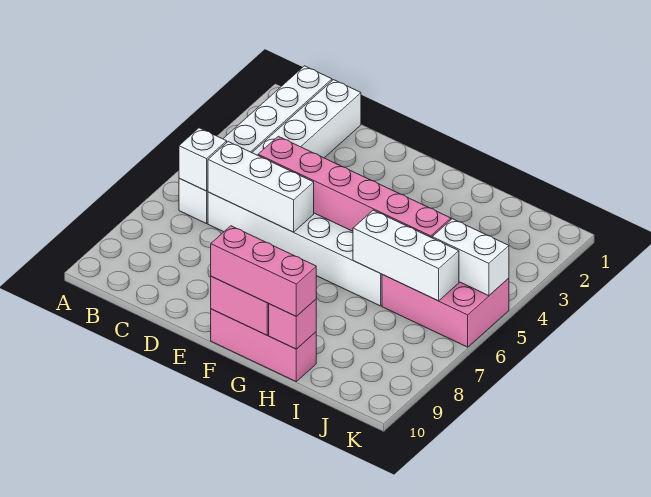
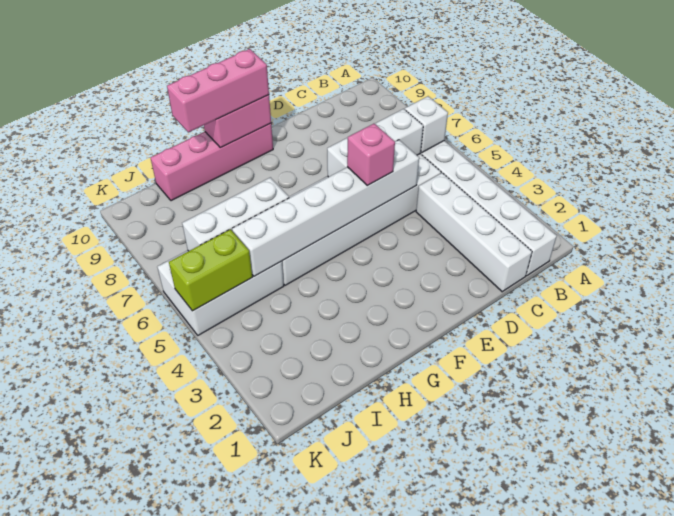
pink brick D5:I5 level 2 -> white brick D5:I5 level 2
pink brick F10:H10 level 1 -> pink brick F10:I10 level 1
pink brick H10 level 2 -> pink brick E5 level 3
pink brick I5:K6 level 1 -> white brick I5:K6 level 1
white brick J5:K5 level 2 -> lime brick J5:K5 level 2

